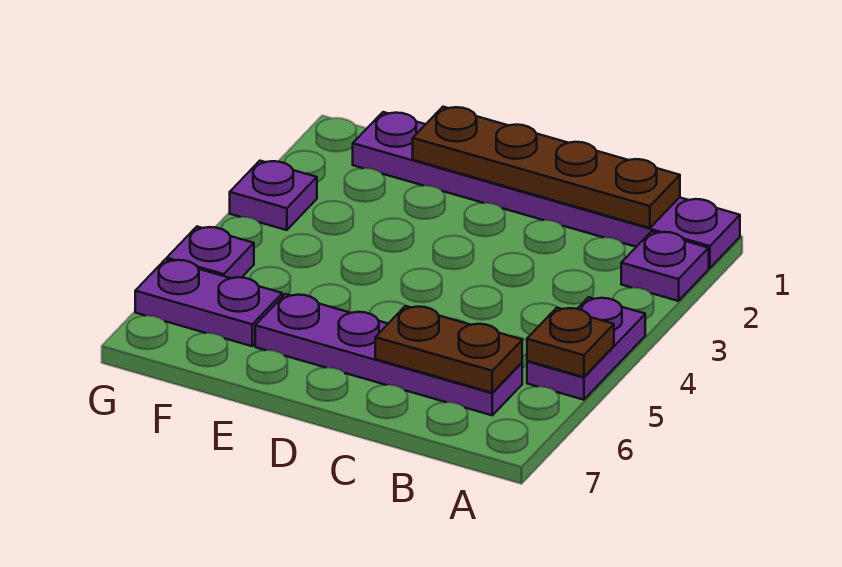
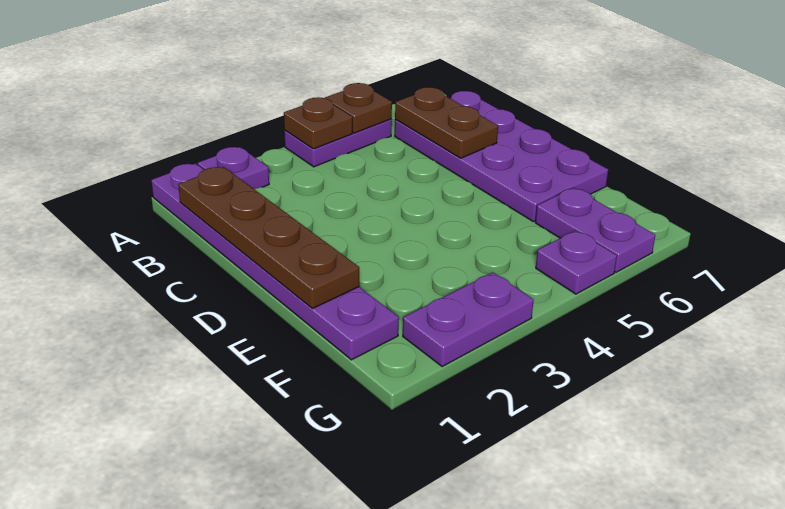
none -> brown plate A4 level 2
purple plate B6:E6 level 1 -> purple plate B6:E7 level 1
purple plate G3 level 1 -> purple plate G2:G3 level 1

